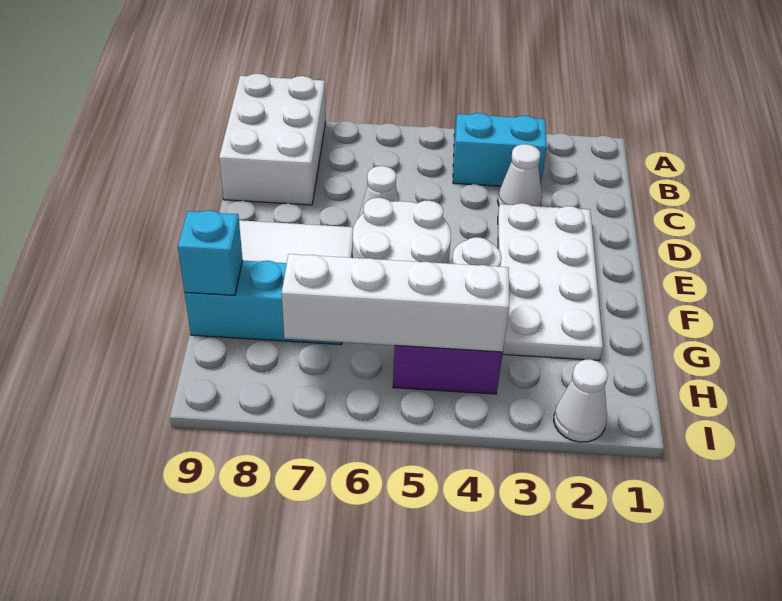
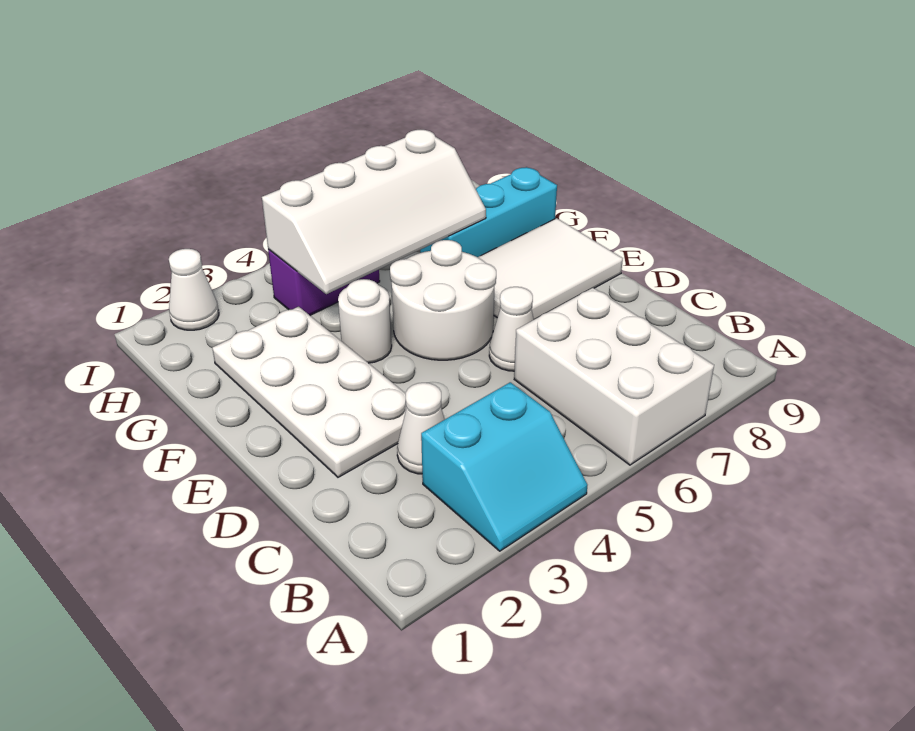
white brick A8:C9 level 1 -> white brick A6:C7 level 1
cyan brick G9 level 2 -> none

